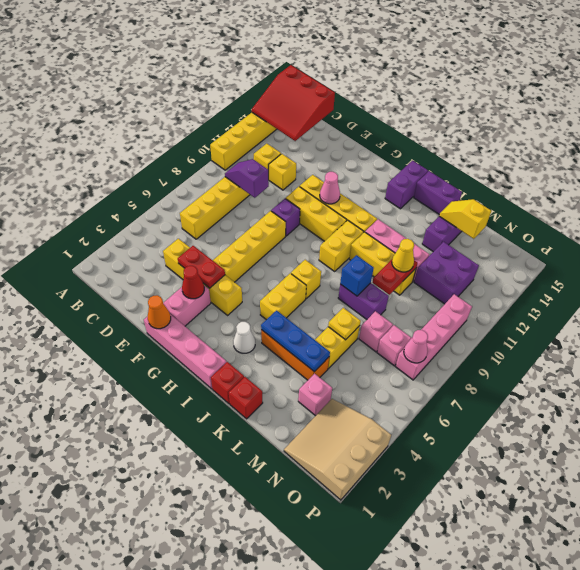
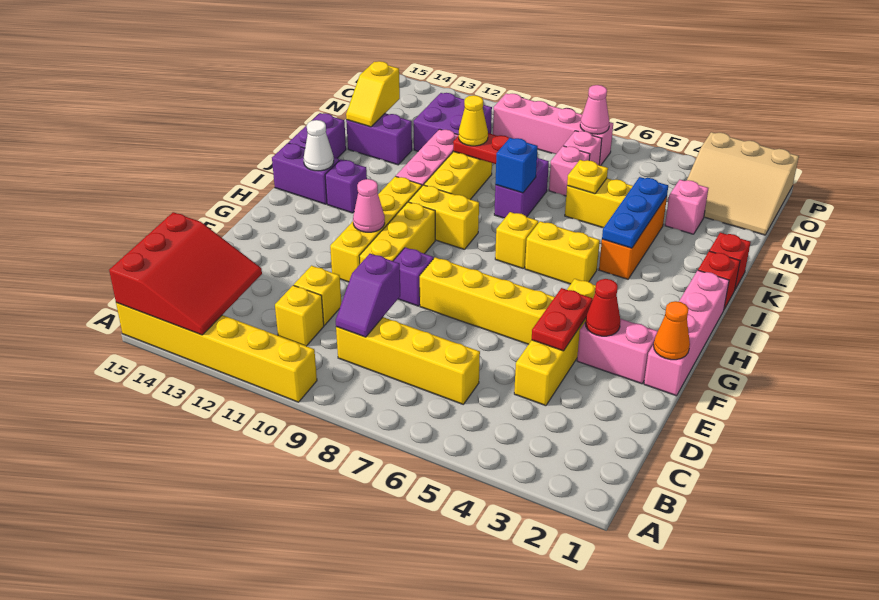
white cone I3 level 1 -> white cone I14 level 2
none -> purple brick I13 level 1

